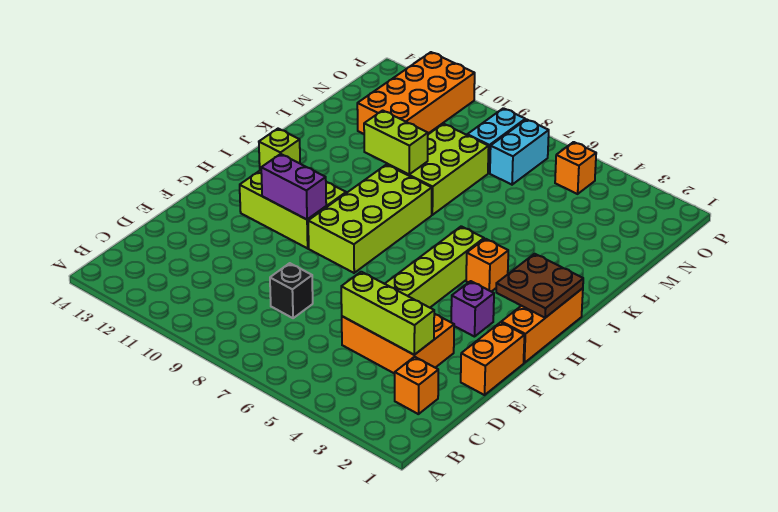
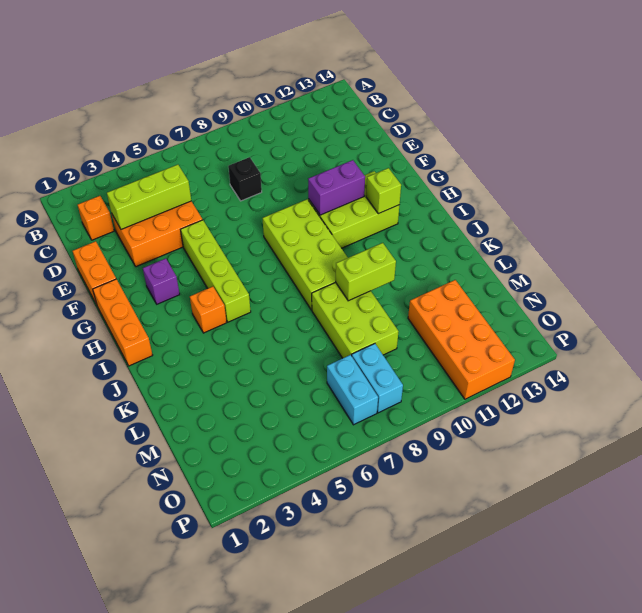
brown plate H1:I2 level 2 -> none
orange brick O5 level 1 -> none

